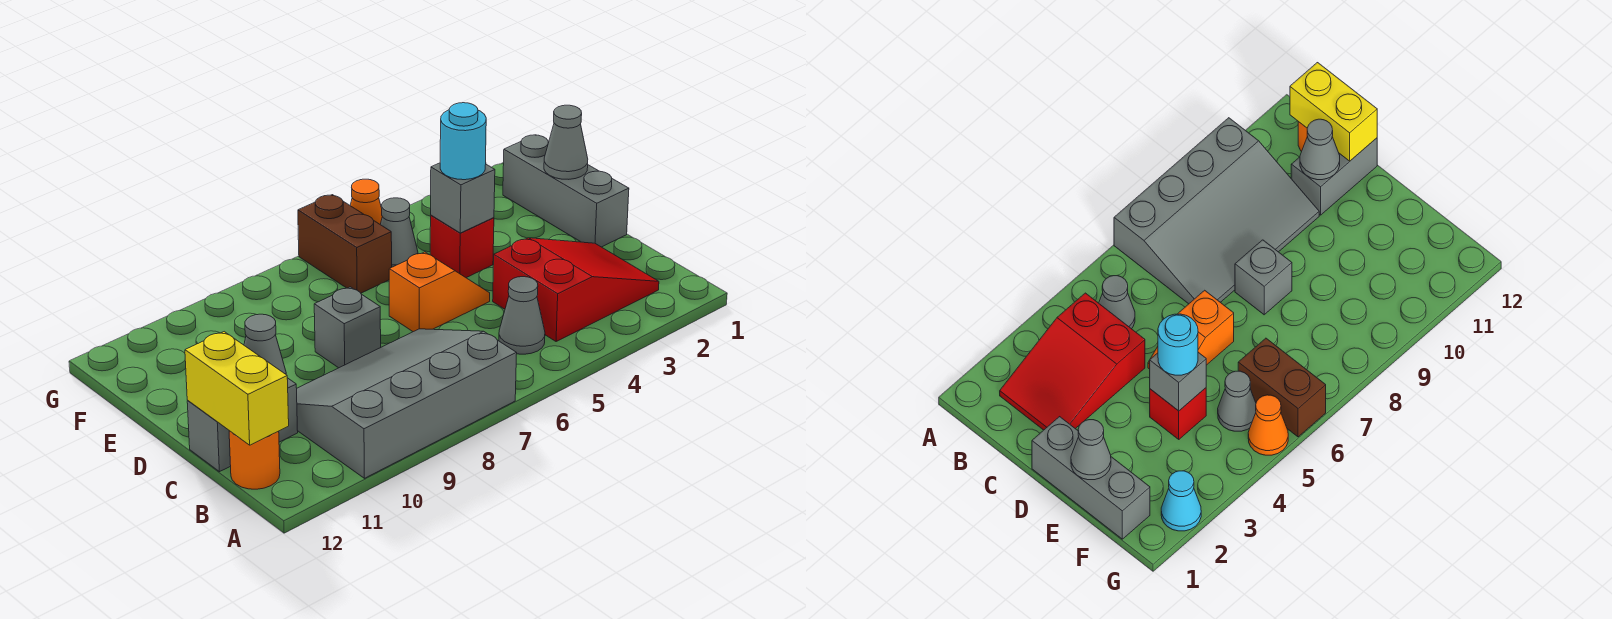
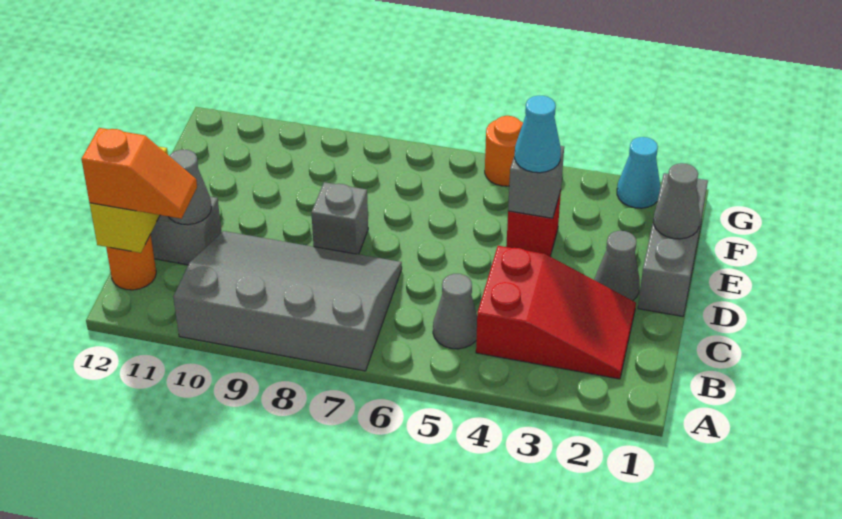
orange slope D5:D6 level 1 top 6 -> orange slope B11:B12 level 3 top 12
cyan round brick E4 level 3 -> cyan cone E4 level 3
grey cone F5 level 1 -> grey cone D2 level 1
brown brick F6:G6 level 1 -> none
orange cone G5 level 1 -> orange round brick G5 level 1

